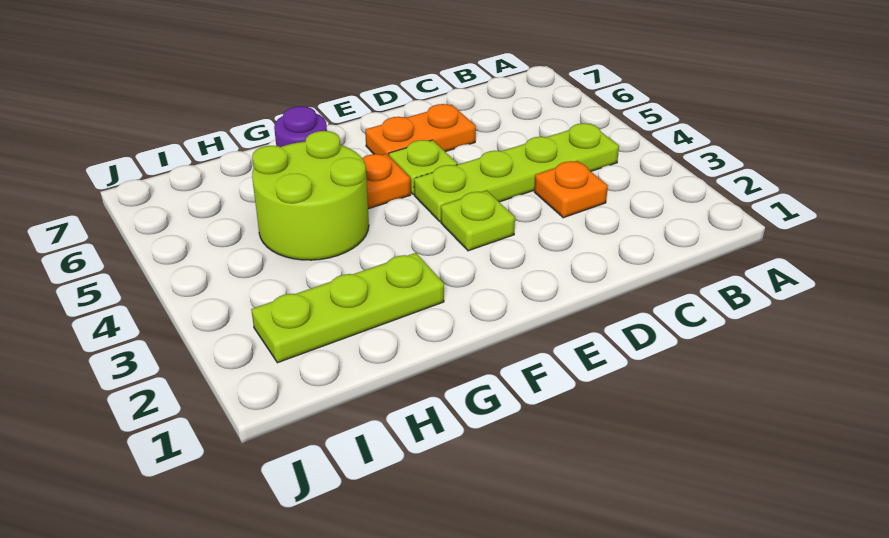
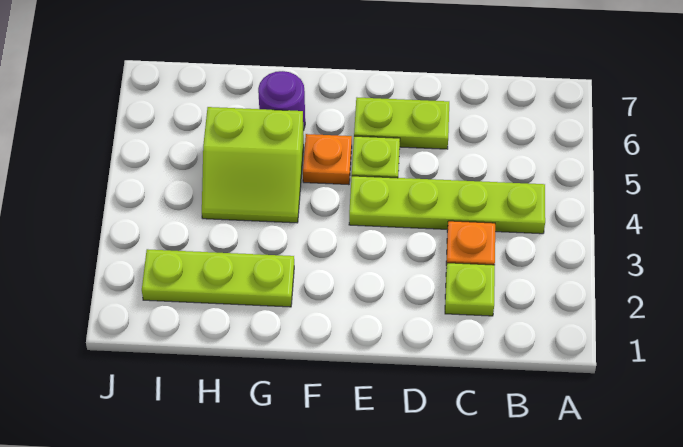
orange plate D6:E6 level 1 -> lime plate D6:E6 level 1
lime plate E3 level 1 -> lime plate C2 level 1
lime round brick G4:H5 level 1 -> lime slope G4:H5 level 1 top 5

